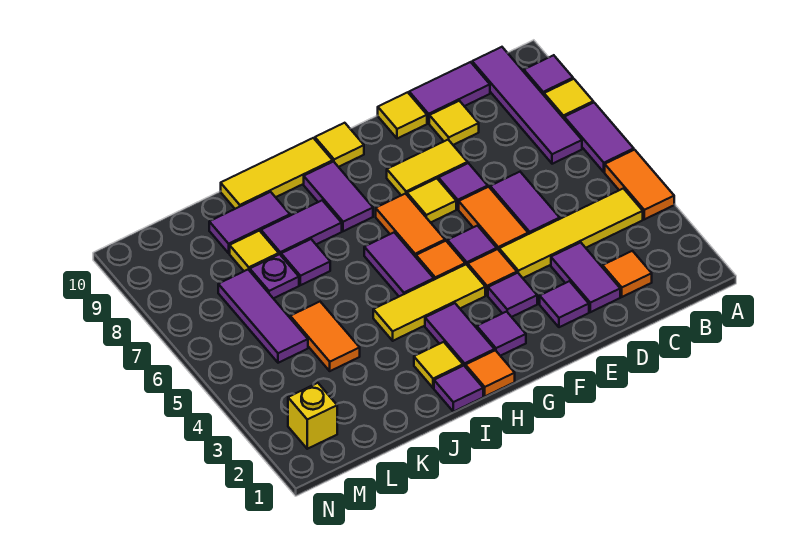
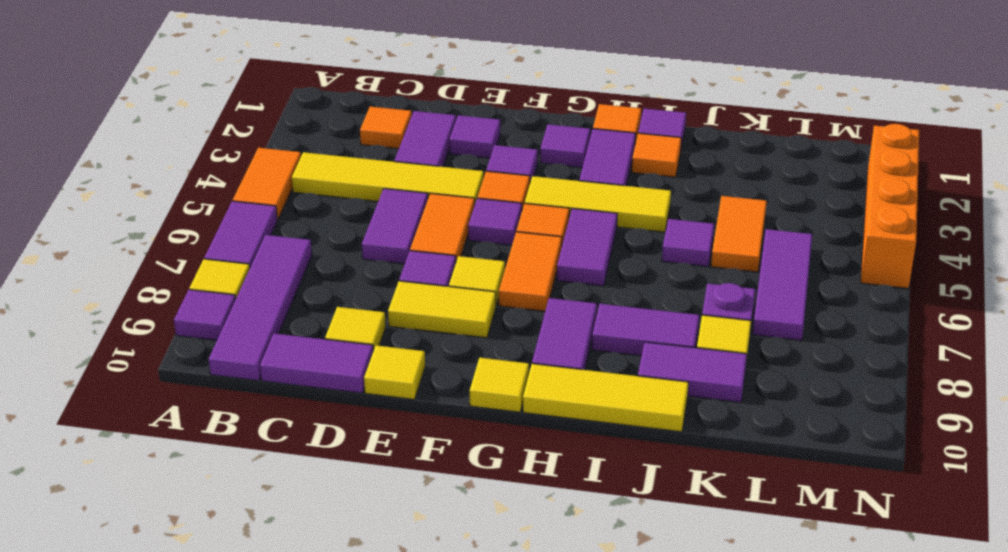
yellow tile I2 level 1 -> orange tile I2 level 1
purple tile J7 level 1 -> purple tile J5 level 1
yellow brick M2 level 1 -> none
none -> orange brick N2:N5 level 1

